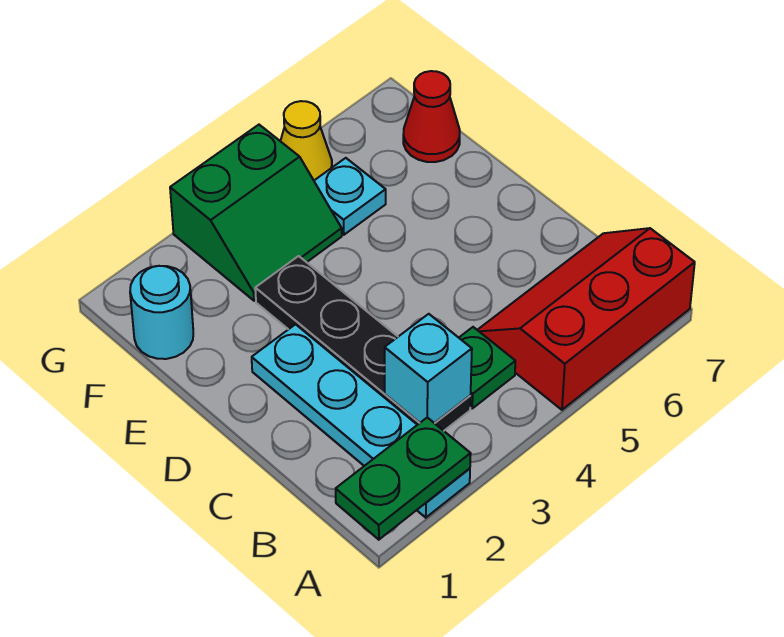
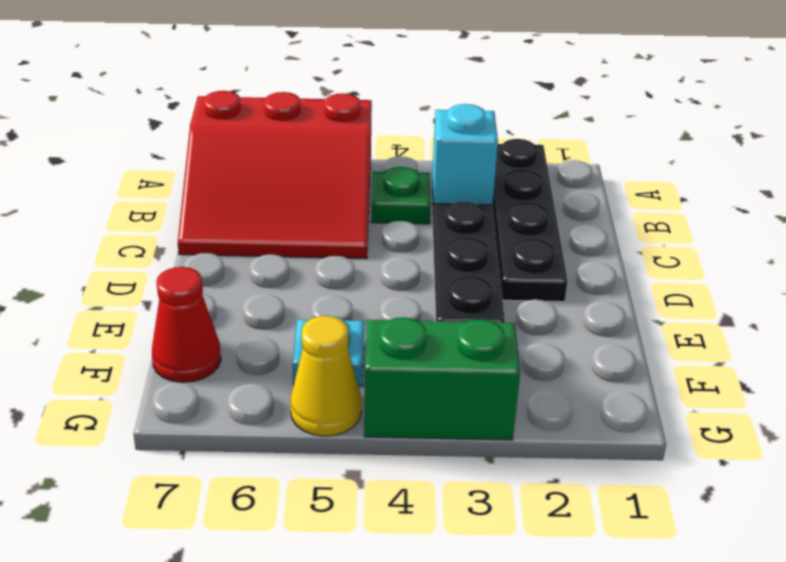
green plate A1:A2 level 2 -> none
cyan plate A2:D2 level 1 -> black plate A2:D2 level 1
red slope A5:B7 level 1 top A -> red slope A5:C7 level 1 top A
cyan round brick F1 level 1 -> none

